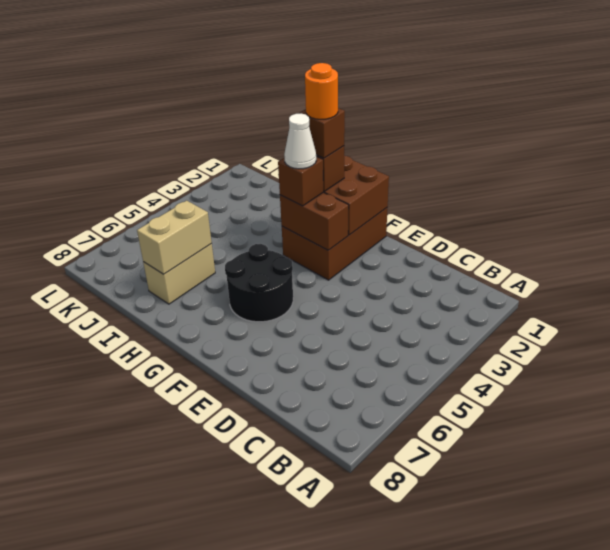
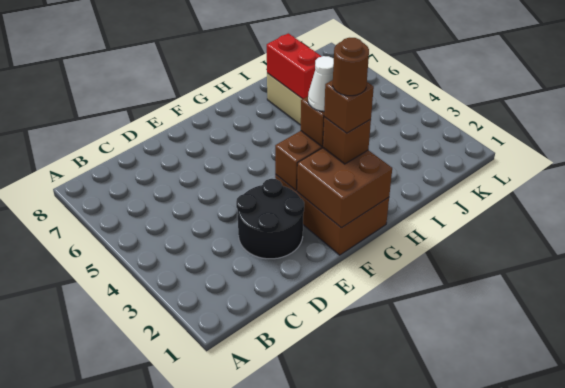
black round brick F5:G6 level 1 -> black round brick D2:E3 level 1
orange round brick G2 level 5 -> brown round brick G2 level 5
tan brick I6:I7 level 2 -> red brick I6:I7 level 2

